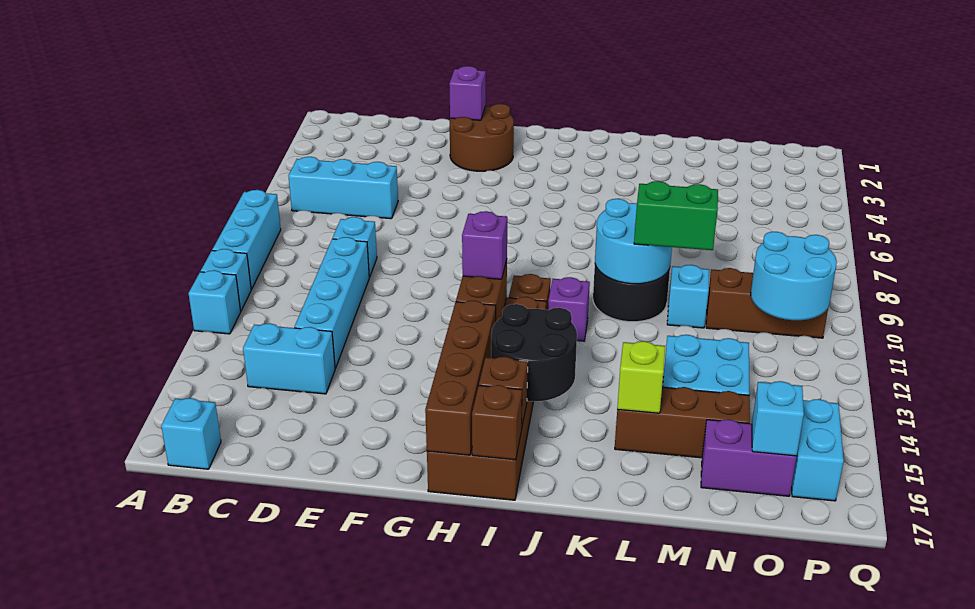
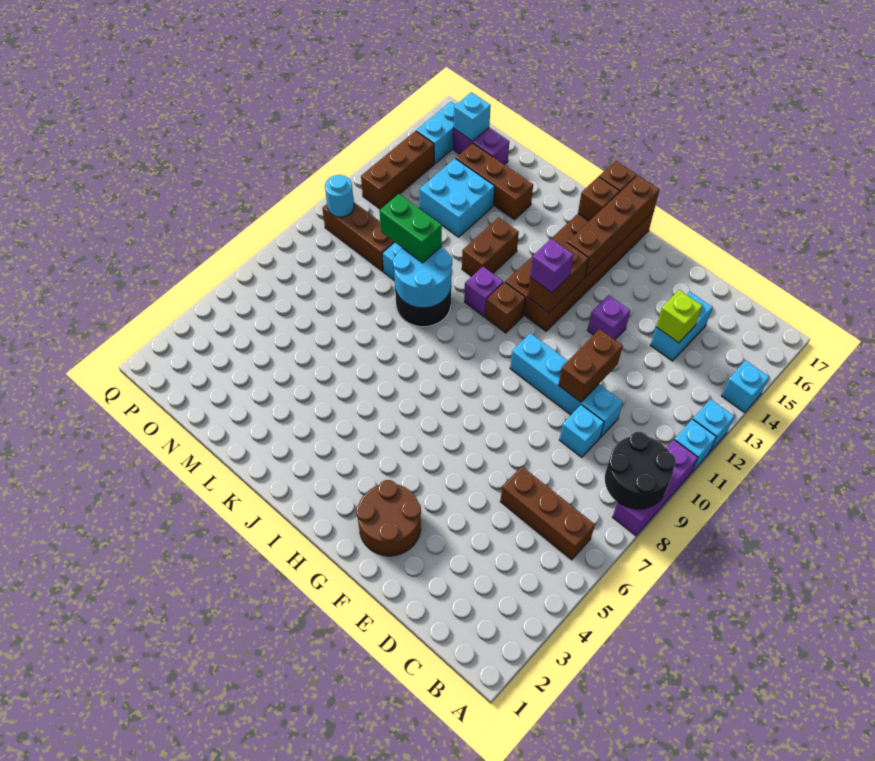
cyan brick A8:A10 level 1 -> purple brick A8:A10 level 1
cyan brick B6:D6 level 1 -> brown brick B6:D6 level 1
cyan brick B17 level 1 -> cyan brick A14 level 1
cyan brick C14:D14 level 1 -> cyan brick D14:D15 level 1
cyan brick D10:D13 level 1 -> cyan brick D10:G10 level 1
none -> brown brick E10:E11 level 2
purple brick F2 level 2 -> purple brick F13 level 1
black round brick I14:J15 level 2 -> black round brick A8:B9 level 2
none -> brown brick K12:K13 level 1
lime brick L15 level 2 -> lime brick D14 level 2
cyan round brick O10:P11 level 2 -> cyan round brick P10 level 2
none -> brown brick P12:P14 level 1

